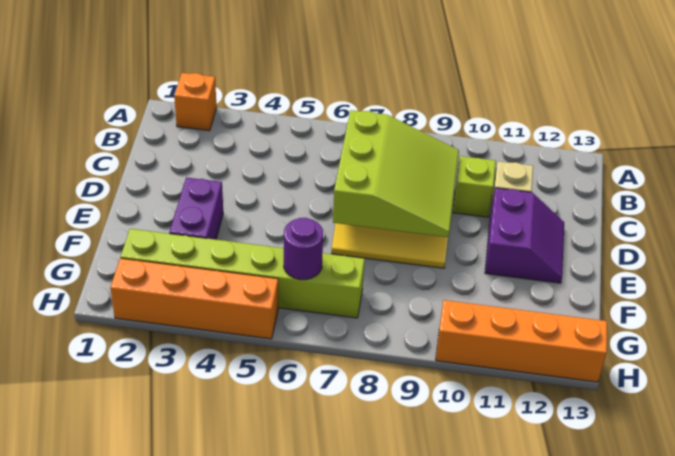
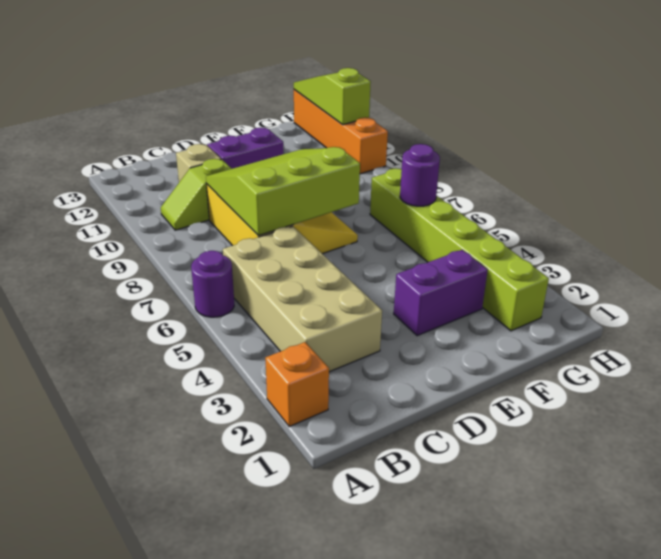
none -> purple round brick A6 level 1
none -> tan brick B3:C6 level 1
orange brick H2:H5 level 1 -> none
none -> lime slope H11:H13 level 2 top 11

